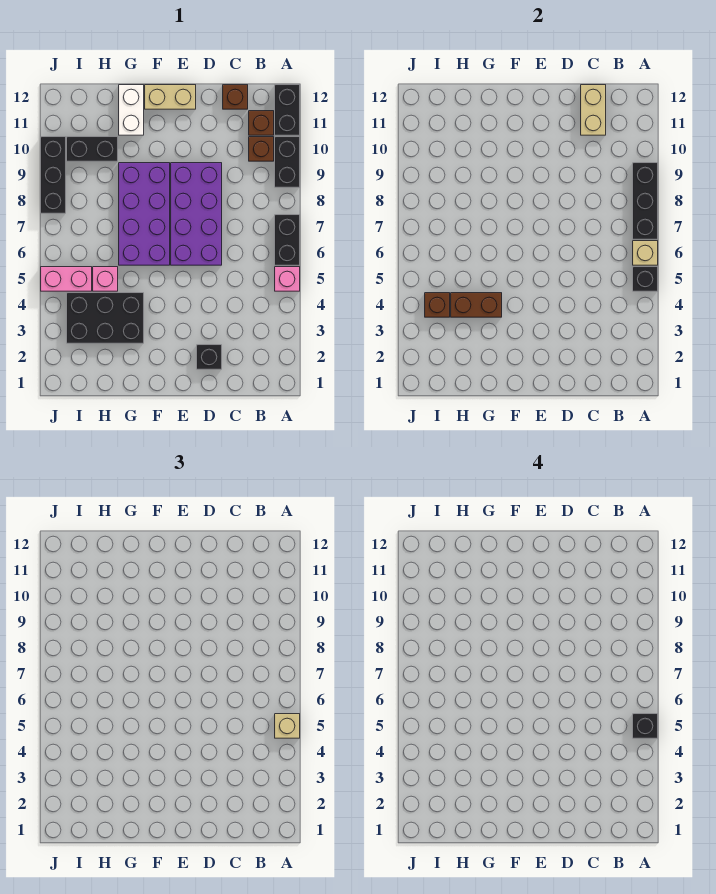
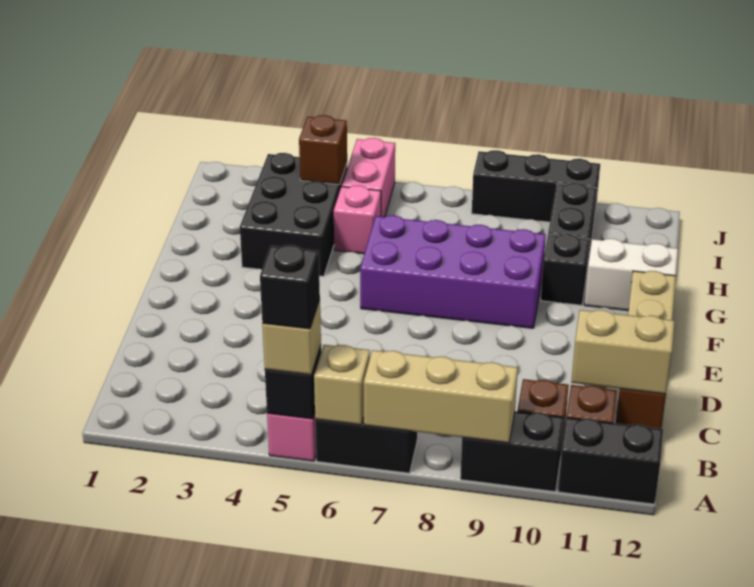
black brick A7:A9 level 2 -> tan brick A7:A9 level 2
black brick D2 level 1 -> black brick G10 level 1
purple brick D6:E9 level 1 -> none
brown brick G4:H4 level 2 -> none

